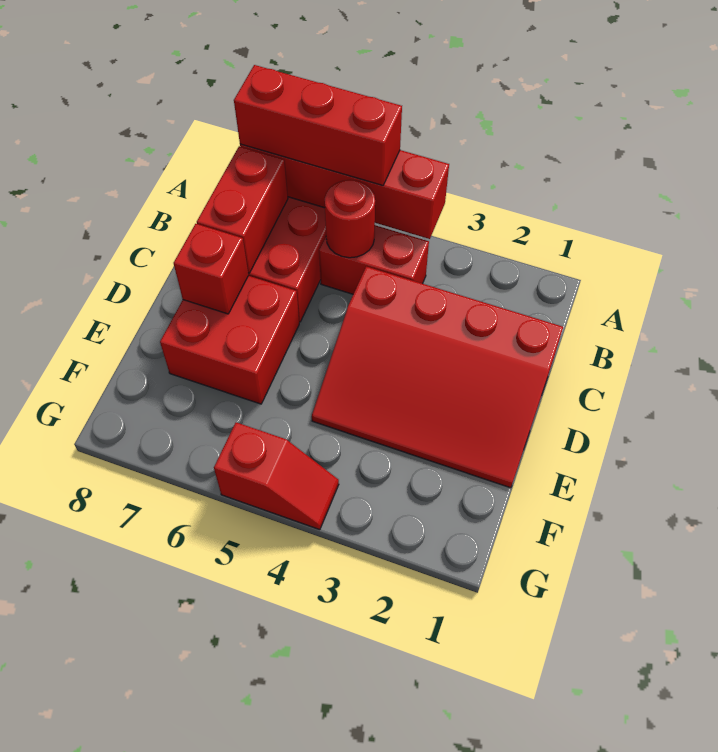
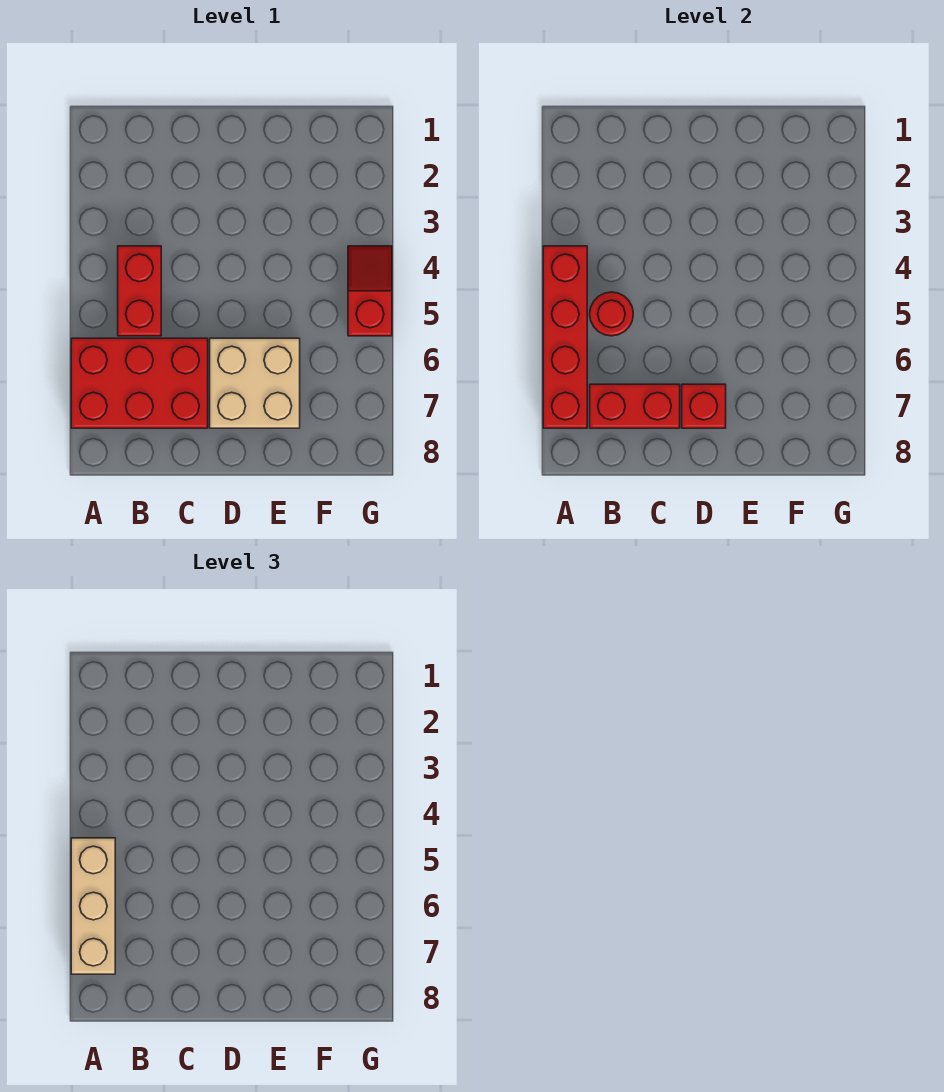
red brick A5:A7 level 3 -> tan brick A5:A7 level 3
red slope C1:E4 level 1 top C -> none
red brick D6:E7 level 1 -> tan brick D6:E7 level 1

